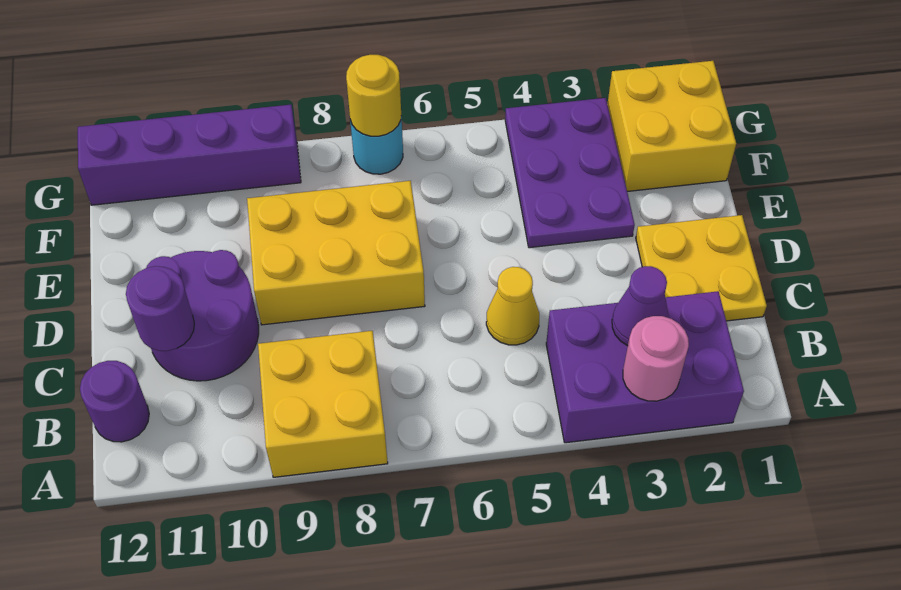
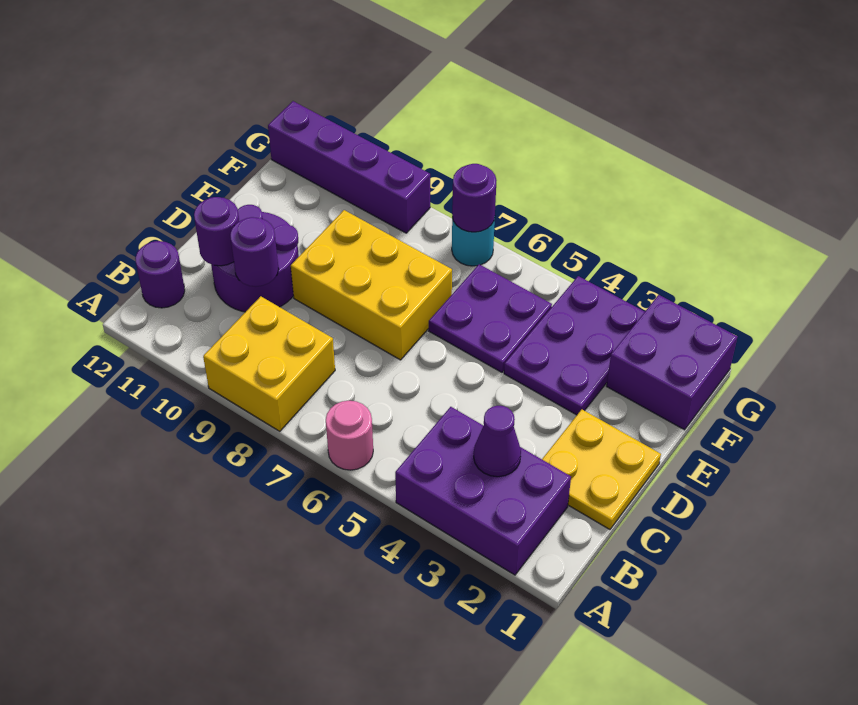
pink round brick A3 level 2 -> pink round brick A6 level 1
yellow cone C5 level 1 -> none
none -> purple round brick C10 level 2
none -> purple plate E5:F6 level 1
yellow brick F1:G2 level 1 -> purple brick F1:G2 level 1
yellow round brick G7 level 2 -> purple round brick G7 level 2

